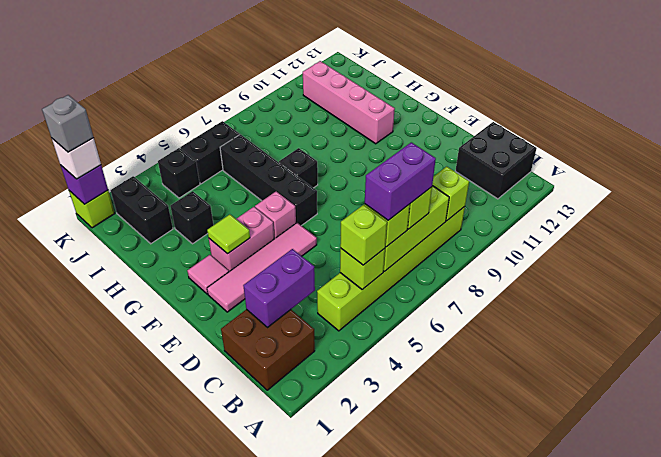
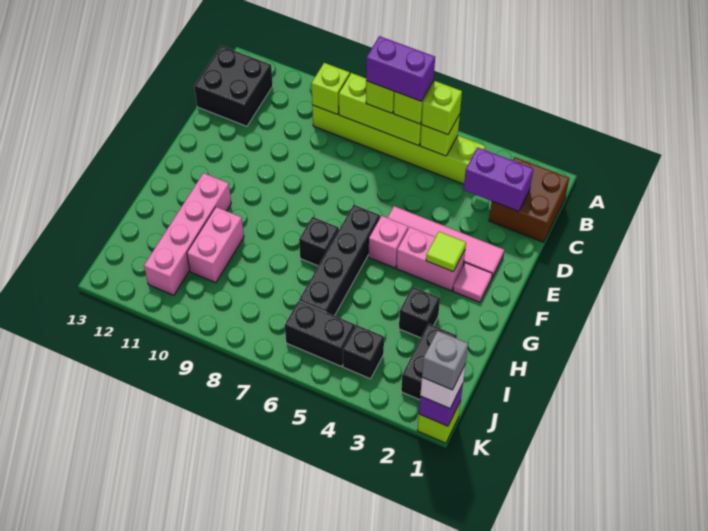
none -> pink brick H10:I10 level 1

